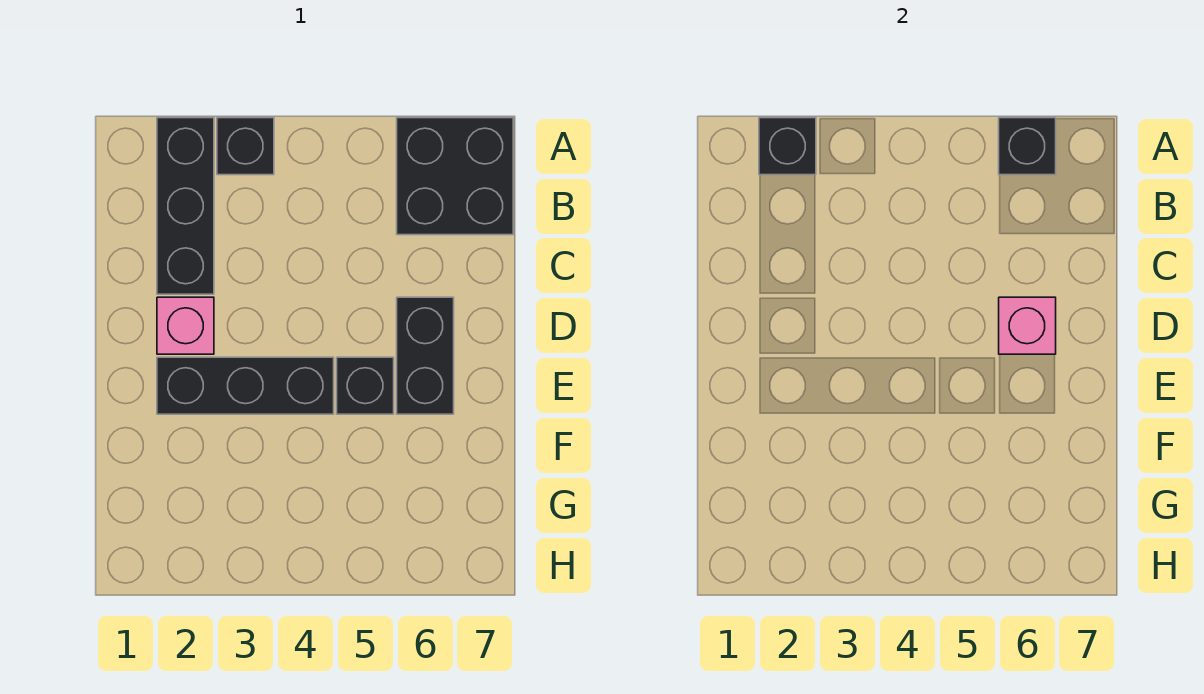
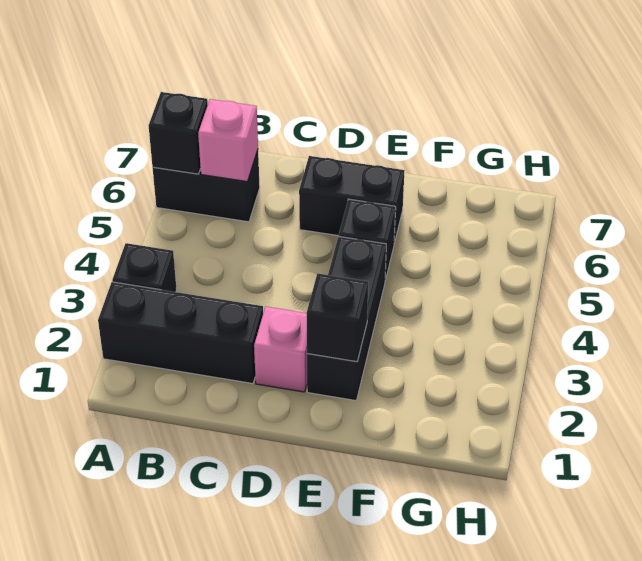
black brick A2 level 2 -> black brick E2 level 2
black brick A6:B7 level 1 -> black brick A6:B6 level 1
pink brick D6 level 2 -> pink brick B6 level 2

